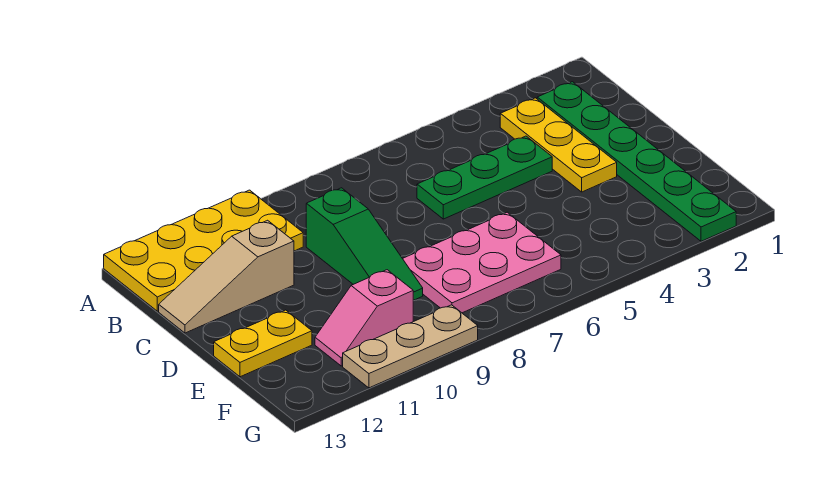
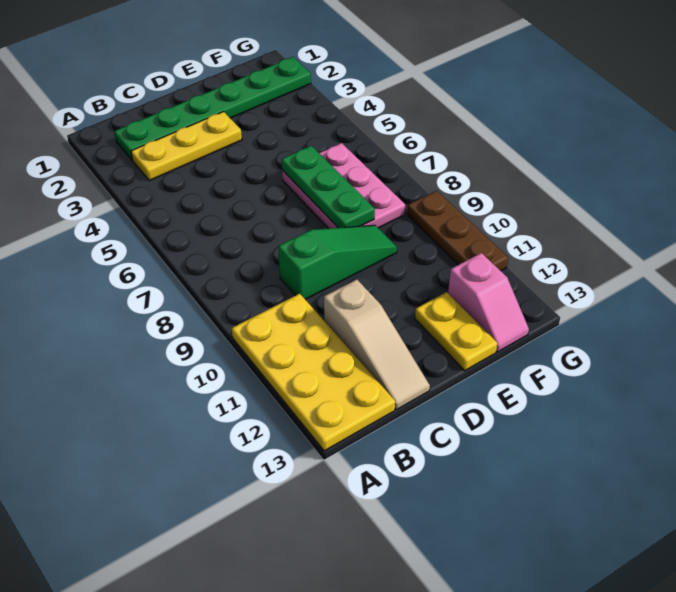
green plate C4:C6 level 1 -> green plate E6:E8 level 2
pink slope F10:F11 level 1 top 10 -> pink slope F12:F13 level 1 top 12
tan plate G9:G11 level 1 -> brown plate G9:G11 level 1

